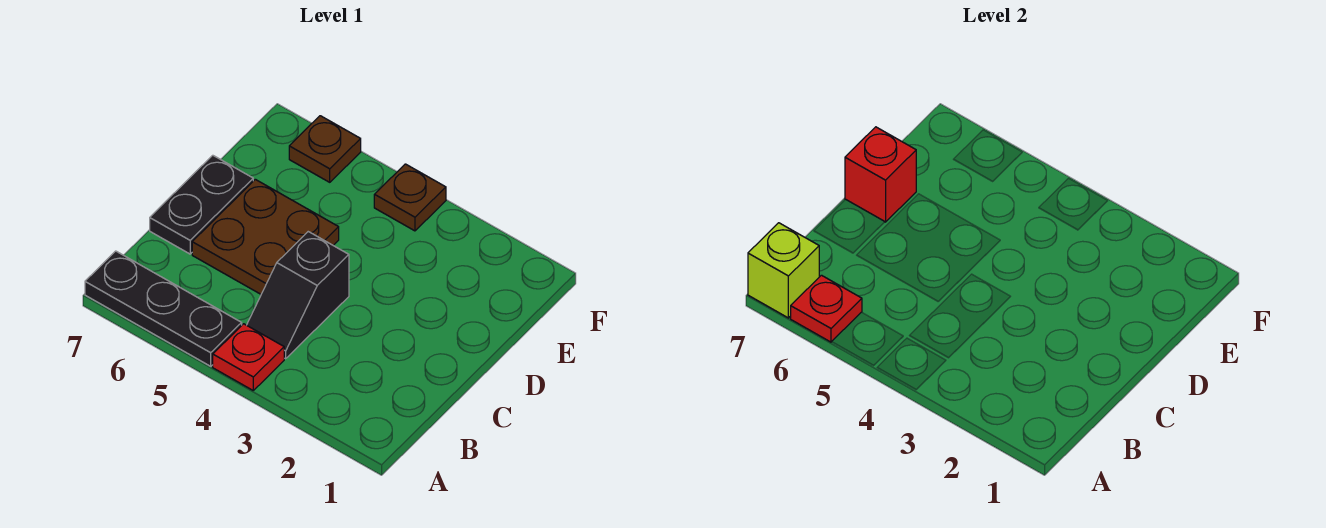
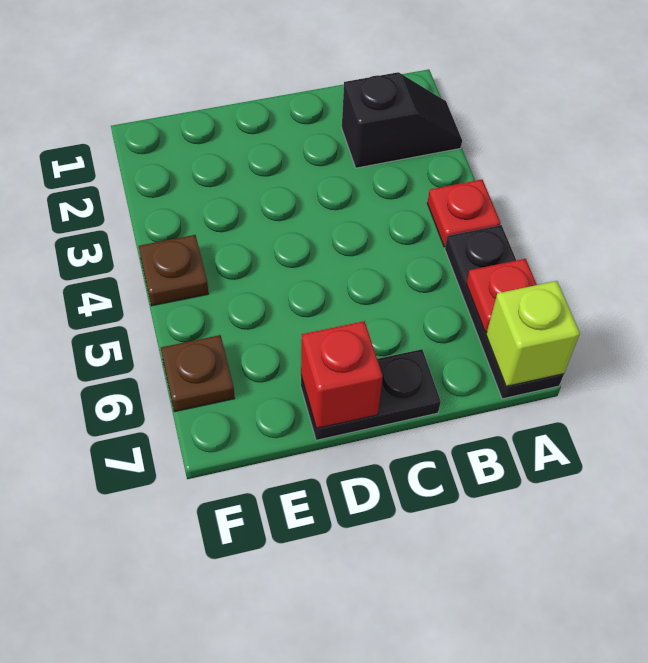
black slope B4:C4 level 1 top C -> black slope A2:B2 level 1 top B
brown plate C5:D6 level 1 -> none

